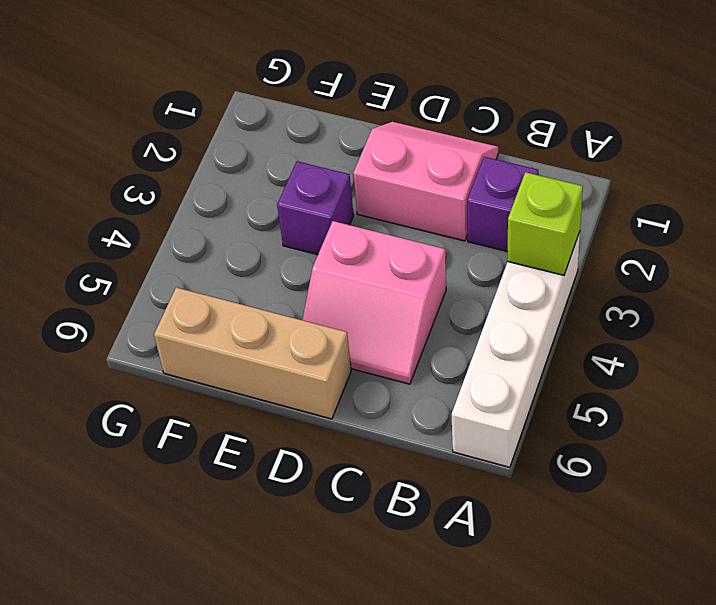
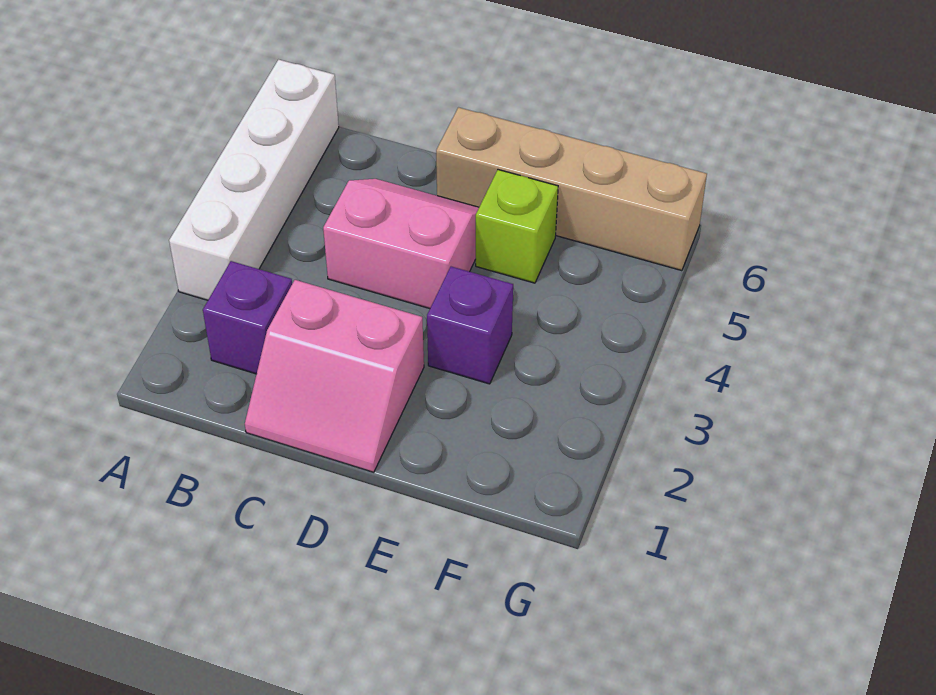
lime brick A3 level 2 -> lime brick E5 level 1
tan brick D6:F6 level 1 -> tan brick D6:G6 level 1

